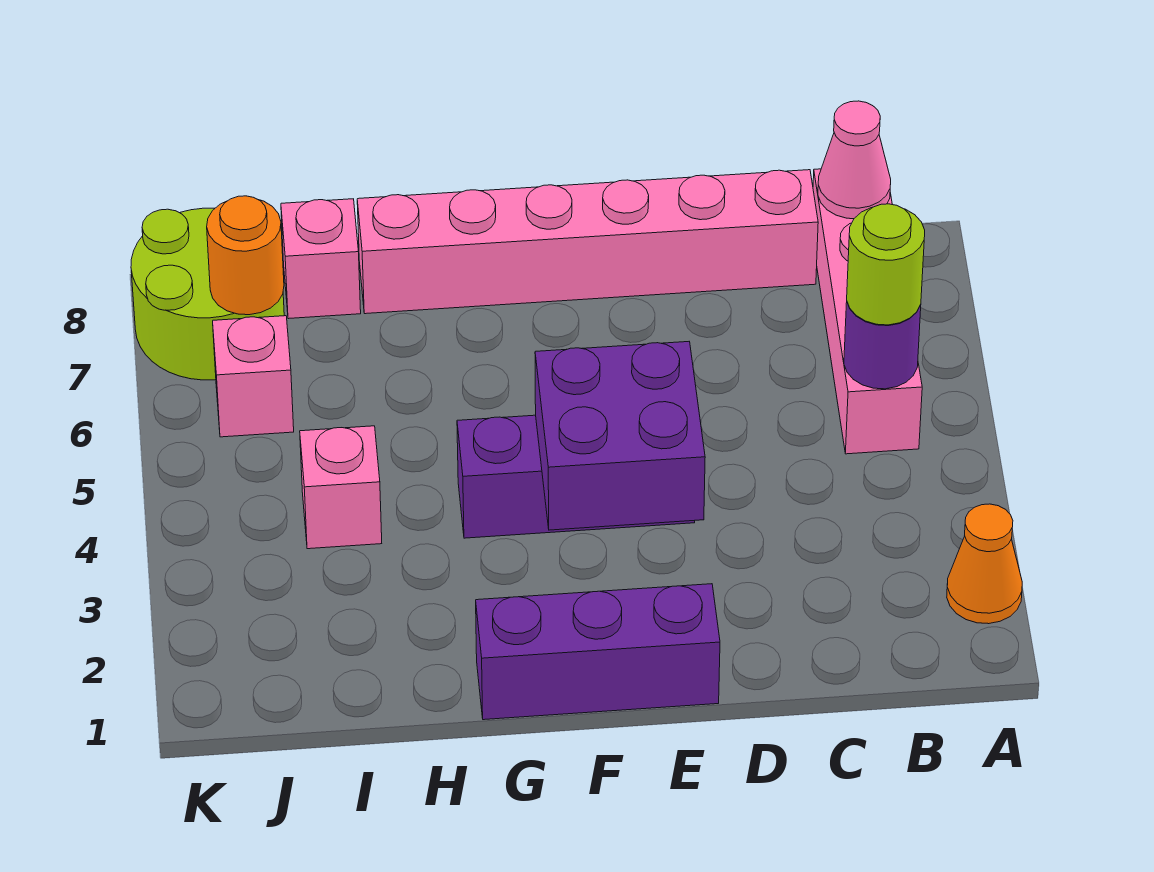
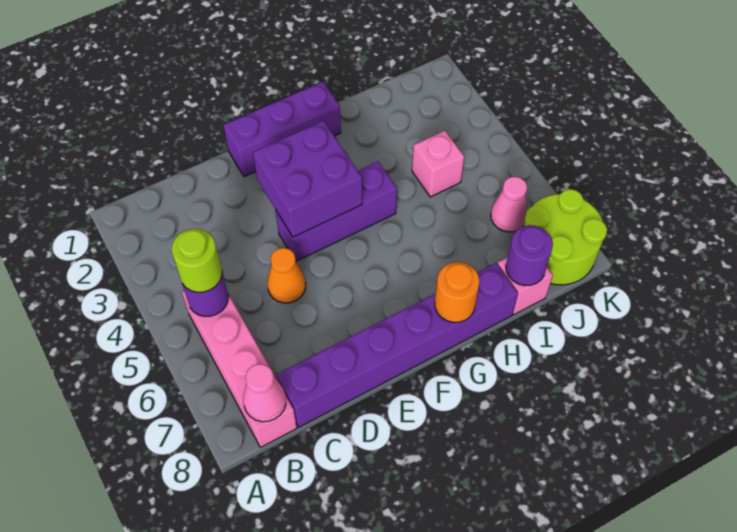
orange cone A2 level 1 -> orange cone D5 level 1
pink brick C8:H8 level 1 -> purple brick C8:H8 level 1
none -> purple round brick I8 level 2
pink brick J6 level 1 -> pink cone J6 level 1
orange round brick J7 level 2 -> orange round brick G8 level 2

